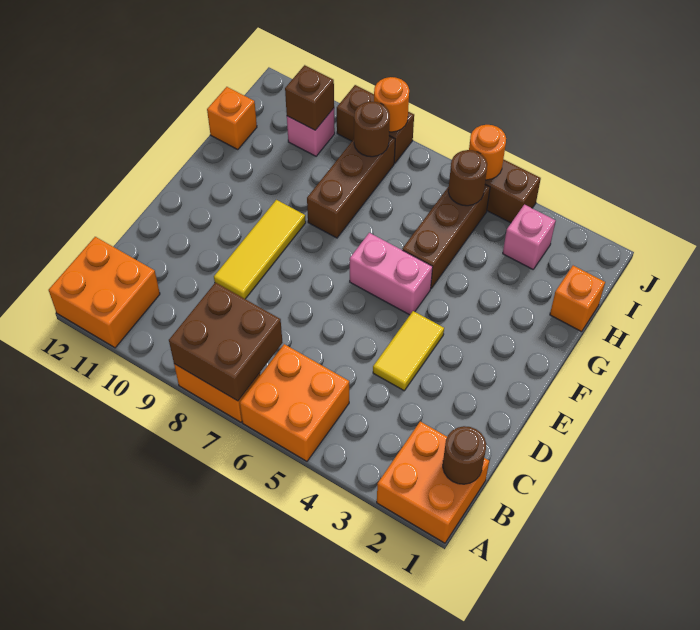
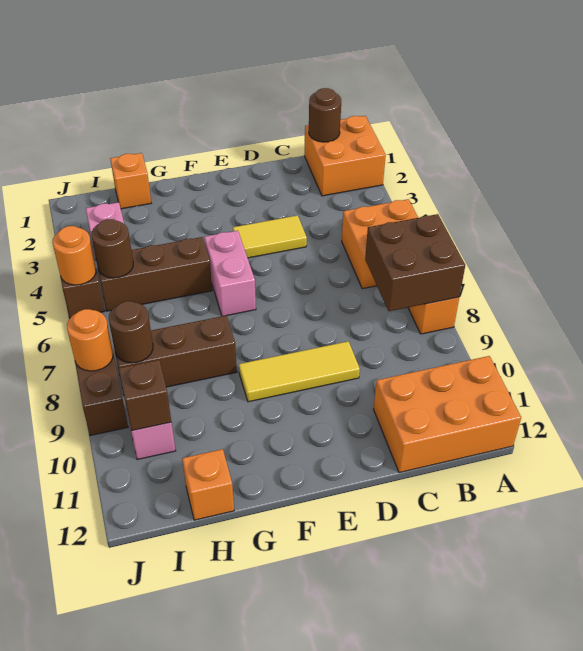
orange brick A11:B12 level 1 -> orange brick A11:C12 level 1

